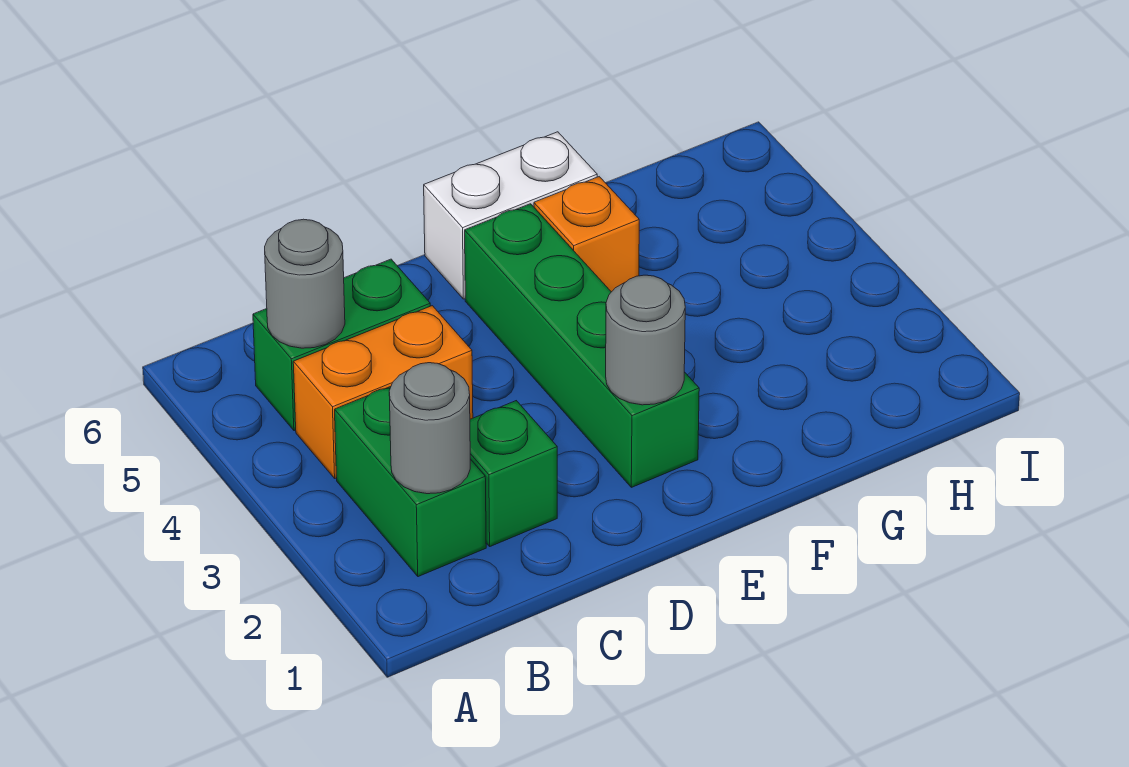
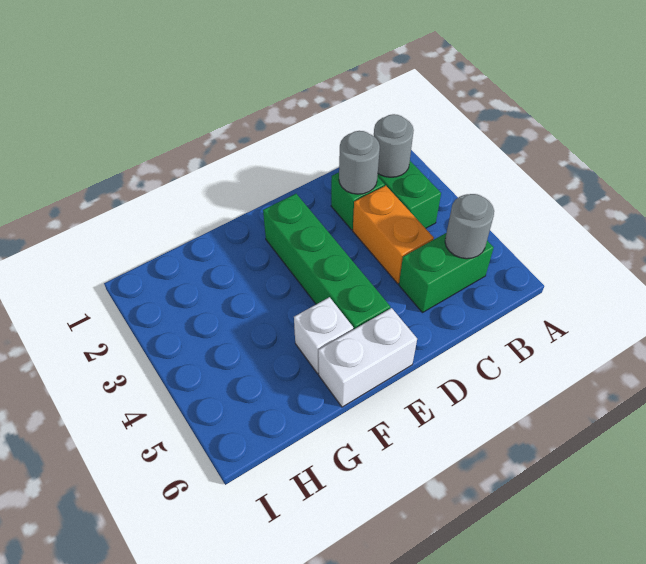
orange brick B4:C4 level 1 -> orange brick C3:C4 level 1
grey round brick E2 level 2 -> grey round brick C2 level 2
orange brick F5 level 1 -> white brick F5 level 1

